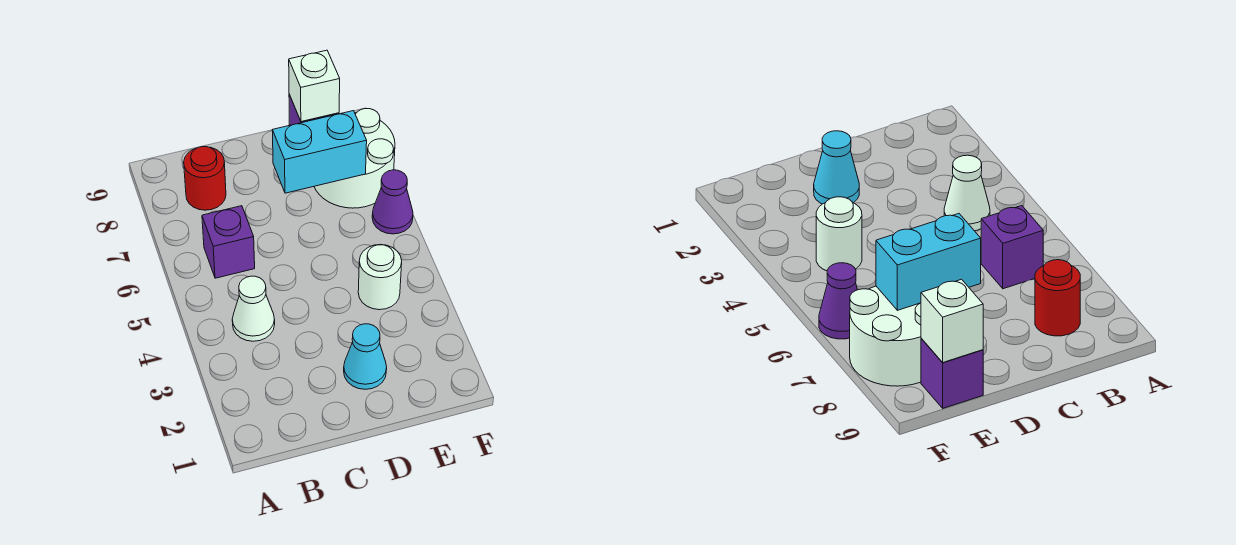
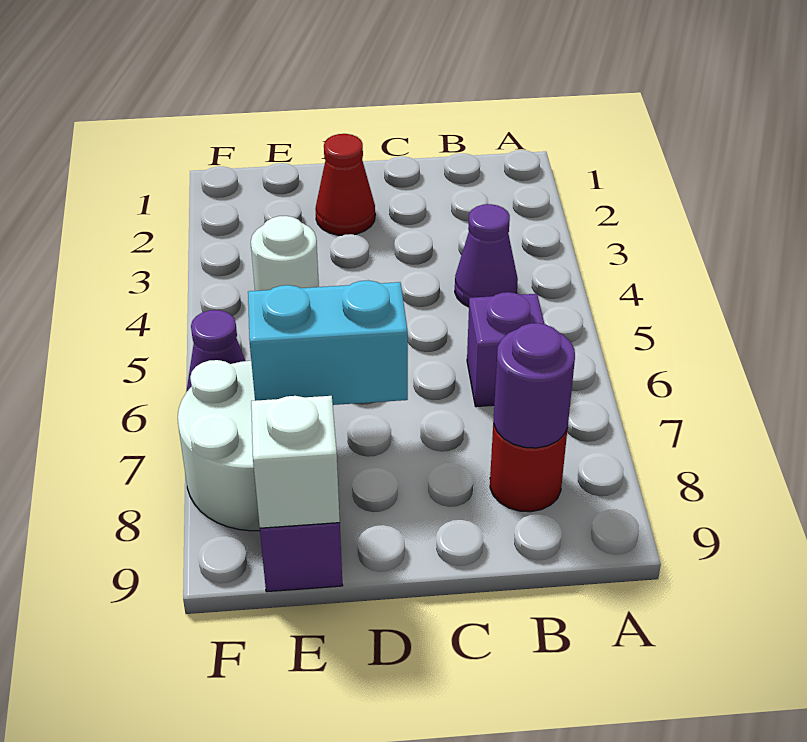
white cone B4 level 1 -> purple cone B4 level 1
none -> purple round brick B8 level 2
cyan cone D2 level 1 -> red cone D2 level 1

